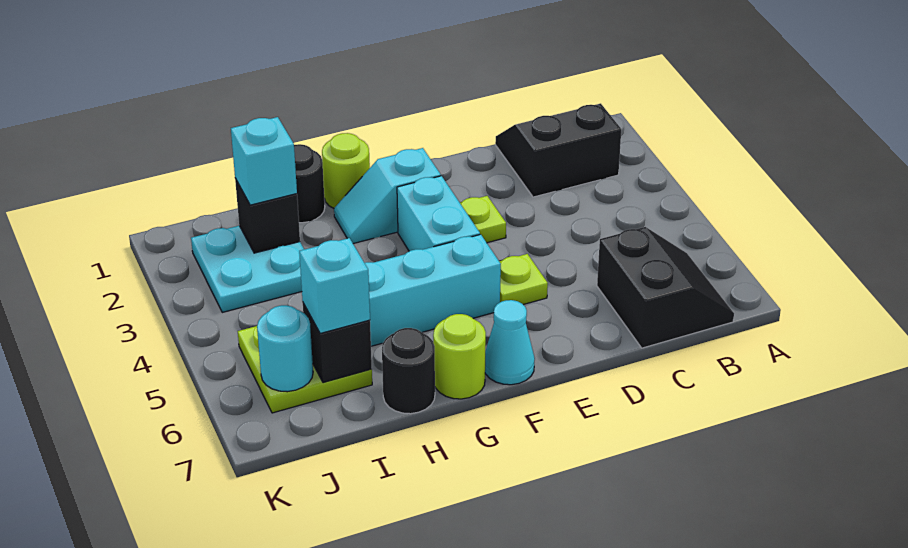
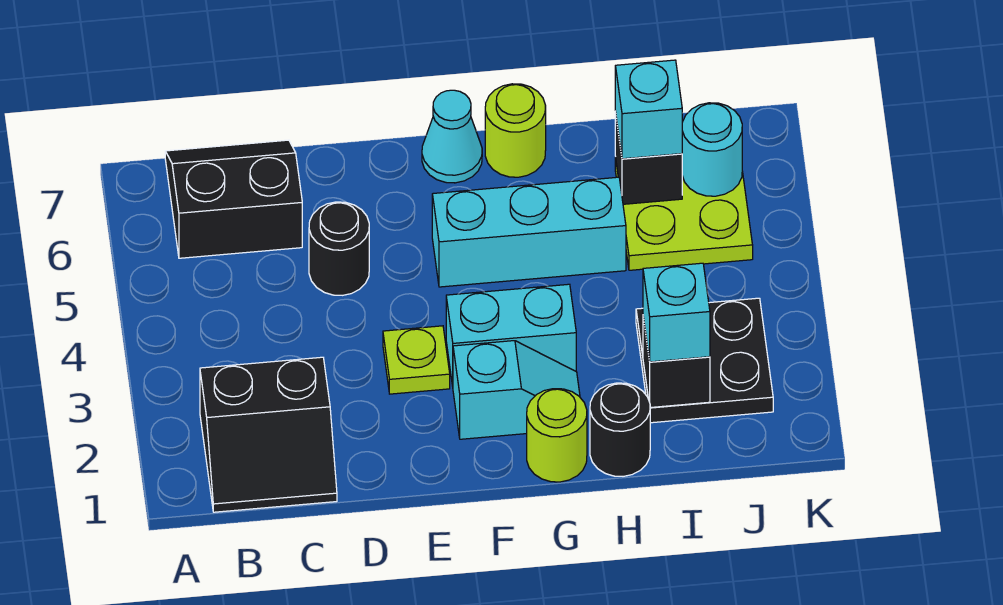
black slope B6:C7 level 1 top C -> black slope B6:C7 level 1 top 6
lime plate E5 level 1 -> none
cyan brick F3:F4 level 1 -> cyan brick F3:G3 level 1
black round brick H7 level 1 -> black round brick D5 level 1
cyan plate I2:J3 level 1 -> black plate I2:J3 level 1

